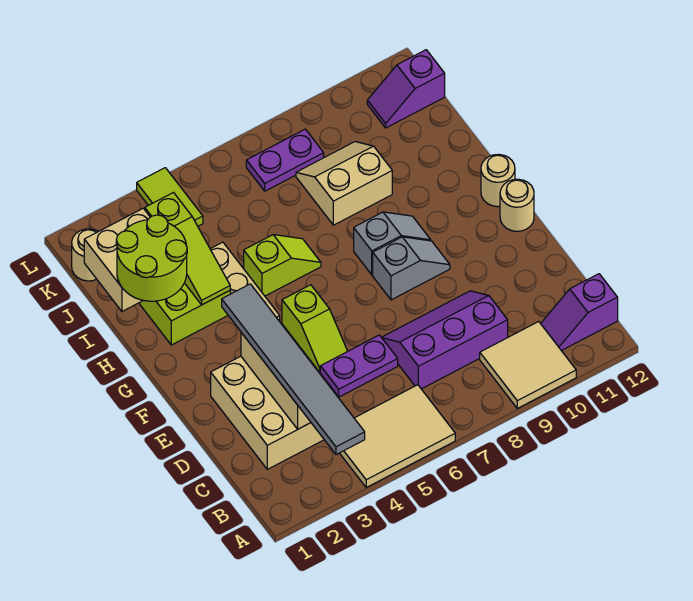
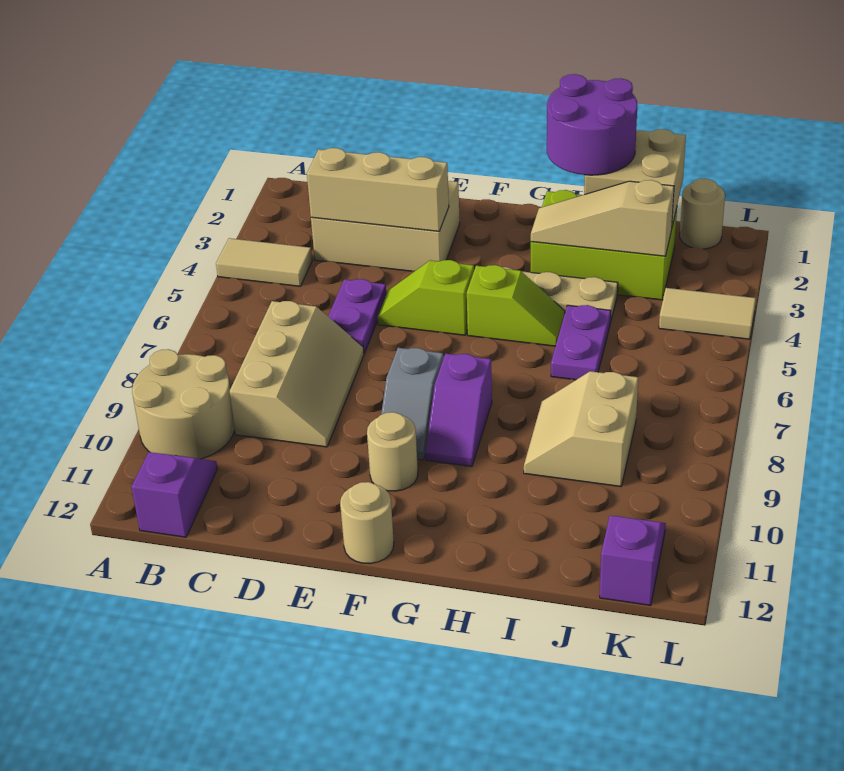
grey tile A3:F3 level 3 -> none
tan tile A4:B6 level 1 -> tan tile A4:B4 level 1
tan tile A9:B10 level 1 -> tan round brick A9:B10 level 1
purple slope C7:D9 level 1 top C -> tan slope C7:D9 level 1 top C
grey slope G8:G9 level 1 top 8 -> purple slope G8:G9 level 1 top 8
tan round brick G12 level 1 -> tan round brick F10 level 1
lime round brick H1:I2 level 3 -> purple round brick H1:I2 level 3
lime slope H3:J3 level 2 top J -> tan slope H3:J3 level 2 top J
lime slope H5:H6 level 1 top 5 -> lime slope G5:H5 level 1 top G
tan slope I8:J9 level 1 top I -> tan slope I8:J9 level 1 top J
lime tile K4:L4 level 1 -> tan tile K4:L4 level 1
purple plate K7:K8 level 1 -> purple plate I5:I6 level 1

